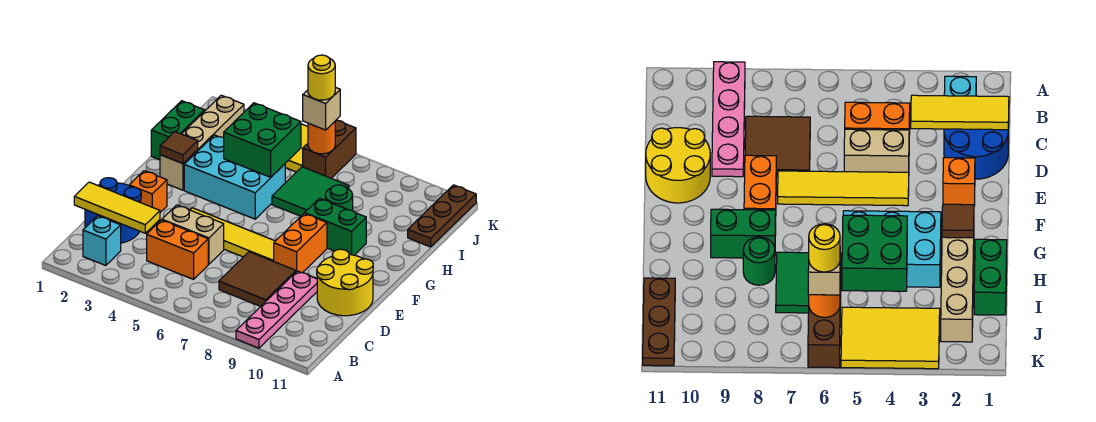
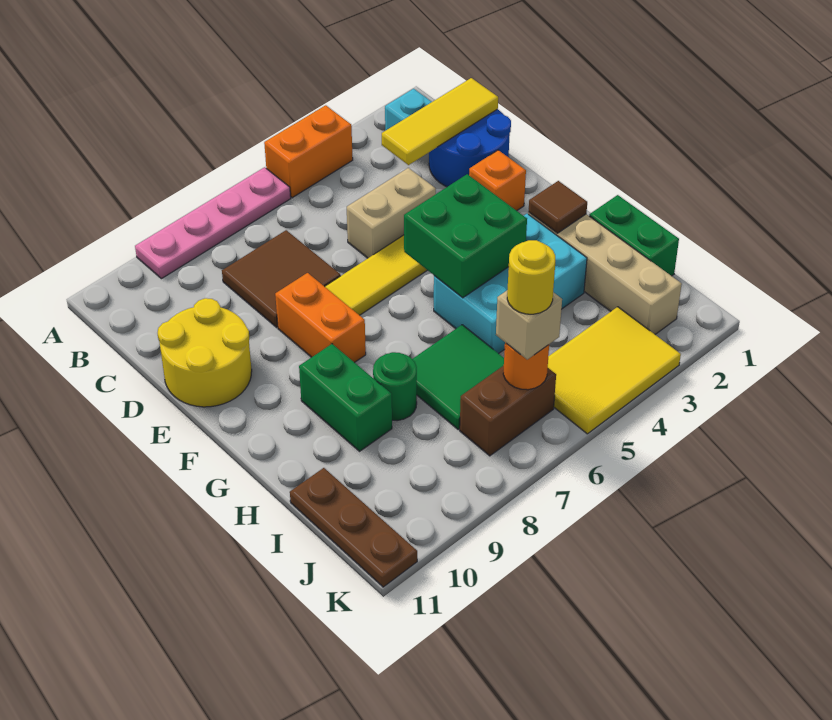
pink plate A9:D9 level 1 -> pink plate A6:A9 level 1
orange brick C4:C5 level 1 -> orange brick A4:A5 level 1
green brick G8:G9 level 1 -> green brick G9:H9 level 1
green brick H4:I5 level 2 -> green brick F4:G5 level 2
brown brick J6:K6 level 1 -> brown brick J6:J7 level 1

